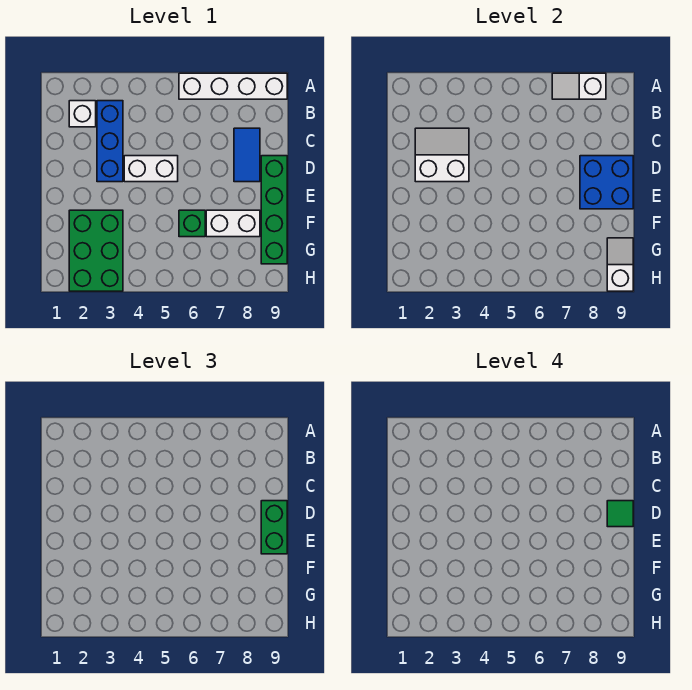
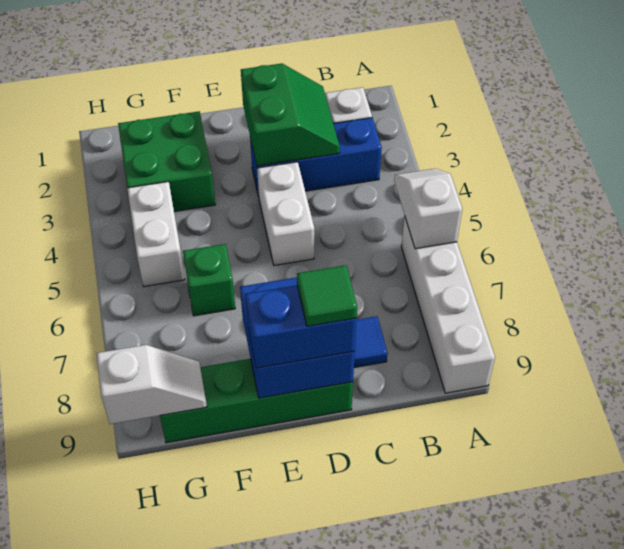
white slope A7:A8 level 2 top 8 -> white slope A5:A6 level 2 top 6
white slope C2:D3 level 2 top D -> green slope C2:D3 level 2 top D
green brick D9:E9 level 3 -> blue brick D9:E9 level 3
green brick F2:H3 level 1 -> green brick F2:G3 level 1
white brick F7:F8 level 1 -> white brick G4:G5 level 1

